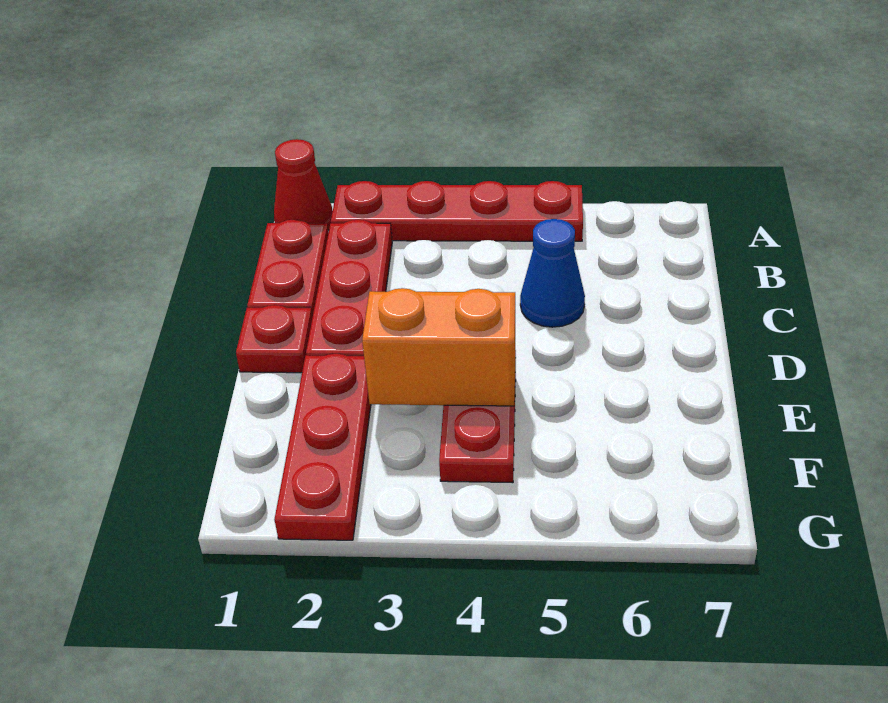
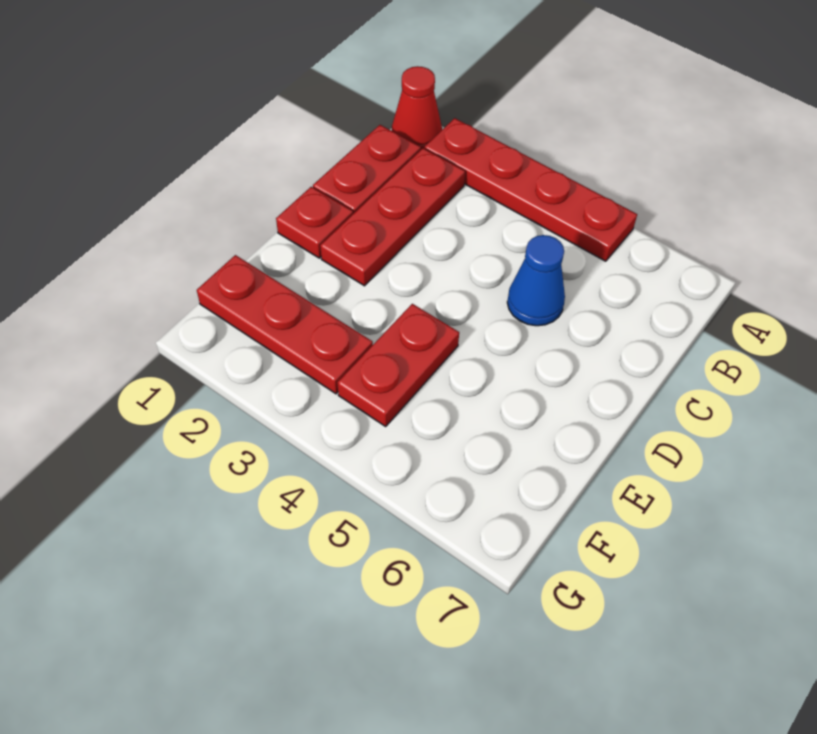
red plate E2:G2 level 1 -> red plate F1:F3 level 1
orange brick E3:E4 level 2 -> none

